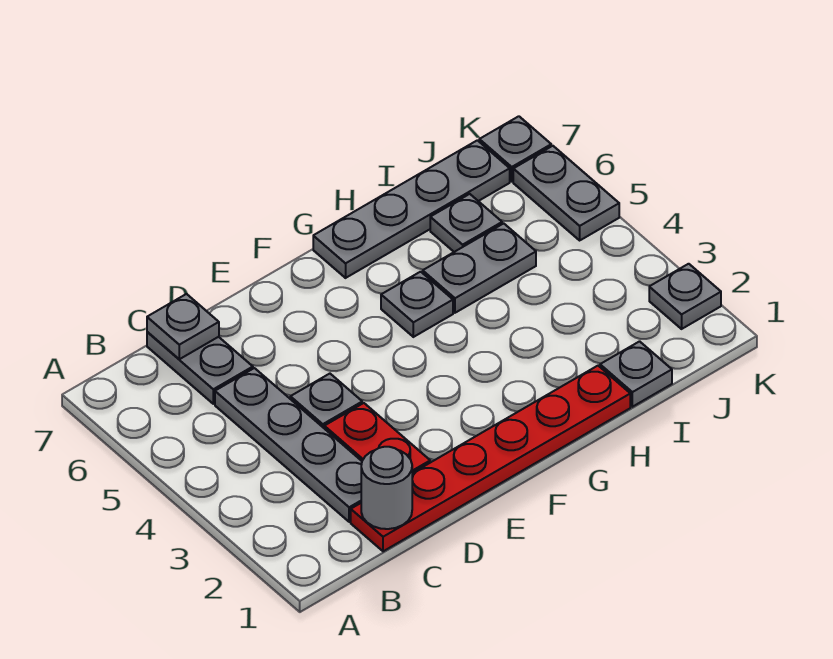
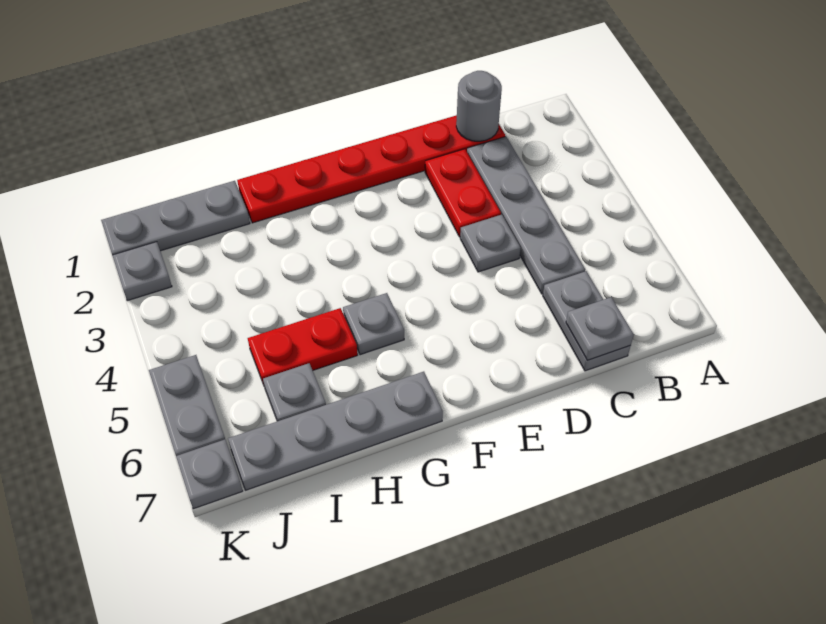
grey plate H5:I5 level 1 -> red plate H5:I5 level 1
grey plate I1 level 1 -> grey plate I1:K1 level 1

